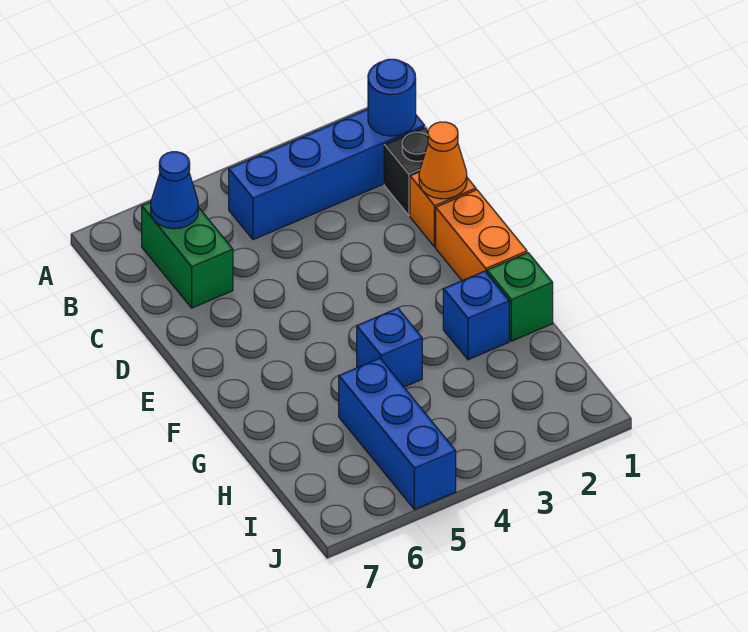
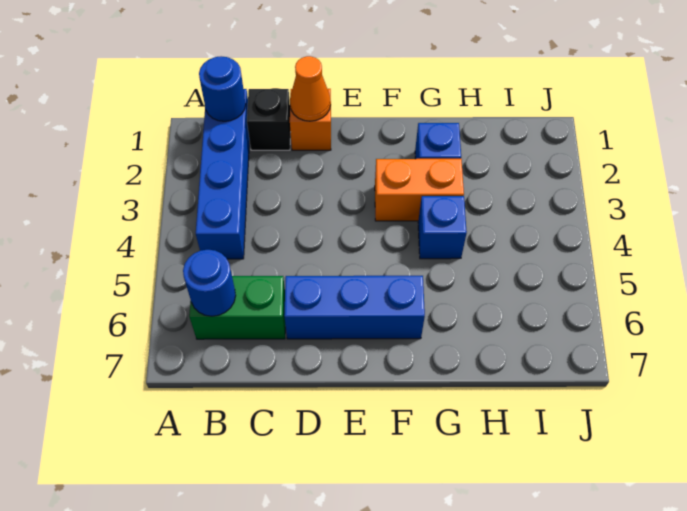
blue cone B6 level 2 -> blue round brick B6 level 2
orange brick E1:F1 level 1 -> orange brick F3:G3 level 1
green brick G1 level 1 -> none
blue brick H5:J5 level 1 -> blue brick D6:F6 level 1

